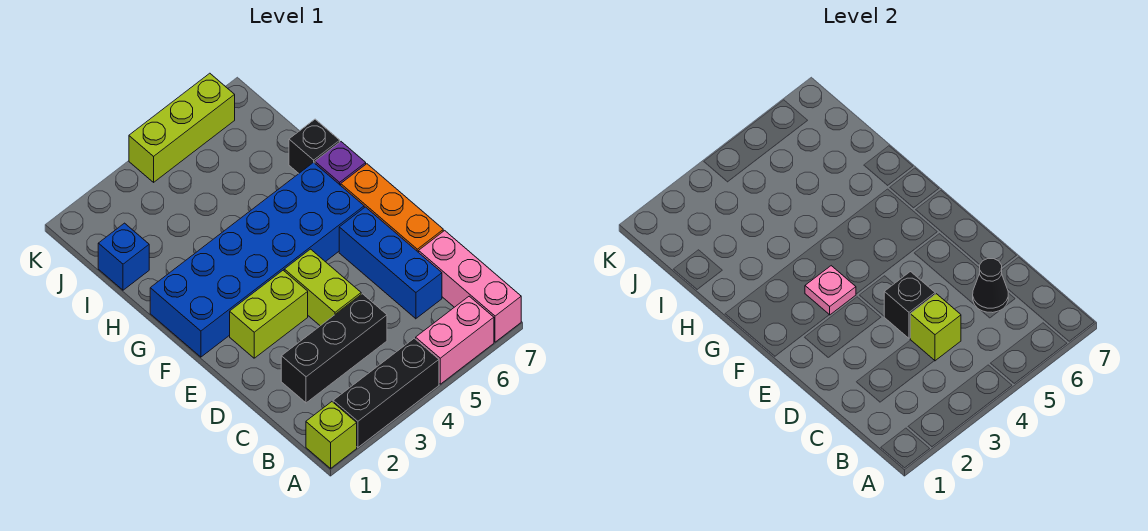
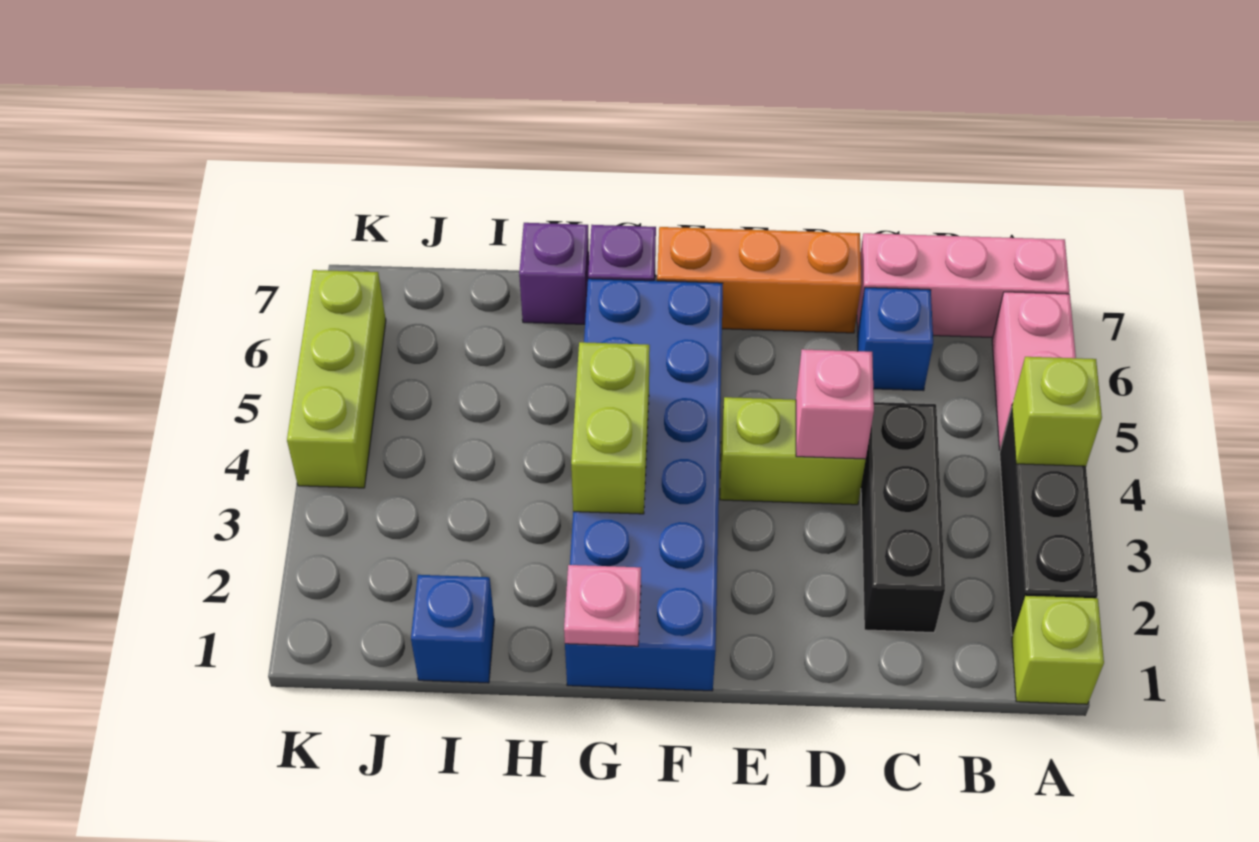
lime brick C4 level 2 -> lime brick A4 level 2
blue brick C6:E6 level 1 -> blue brick C6 level 1
black cone C6 level 2 -> none
black brick D4 level 2 -> pink brick D4 level 2
lime brick E2:E3 level 1 -> lime brick G3:G4 level 2
pink plate F3 level 2 -> pink plate G1 level 2
black brick H7 level 1 -> purple brick H7 level 1

